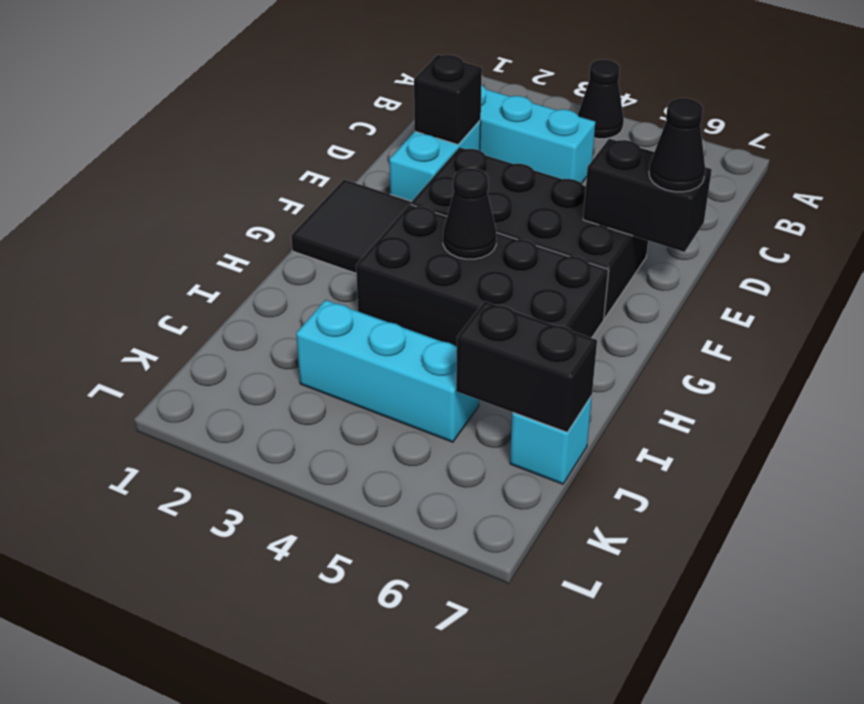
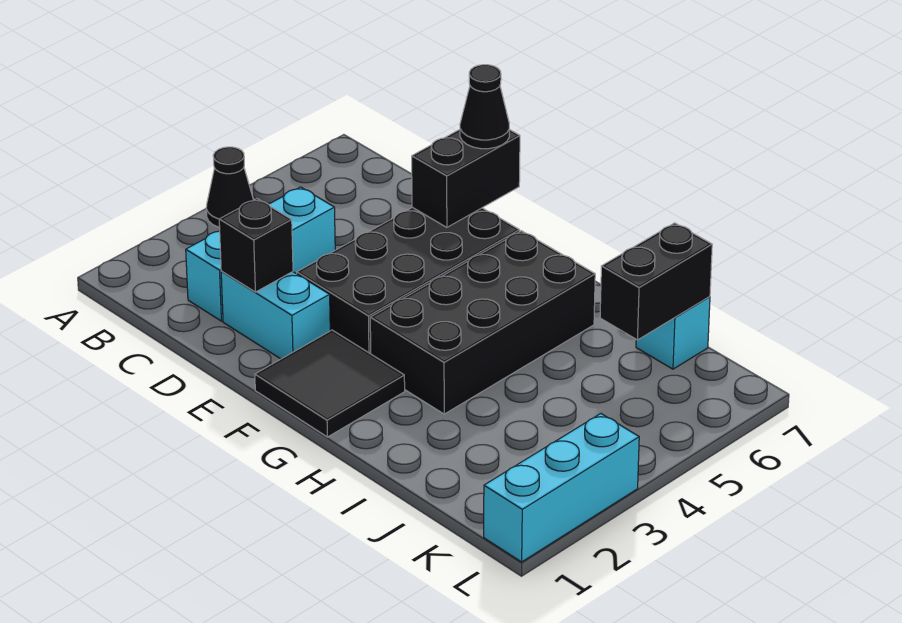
black cone G4 level 2 -> none
cyan brick J3:J5 level 1 -> cyan brick L1:L3 level 1

